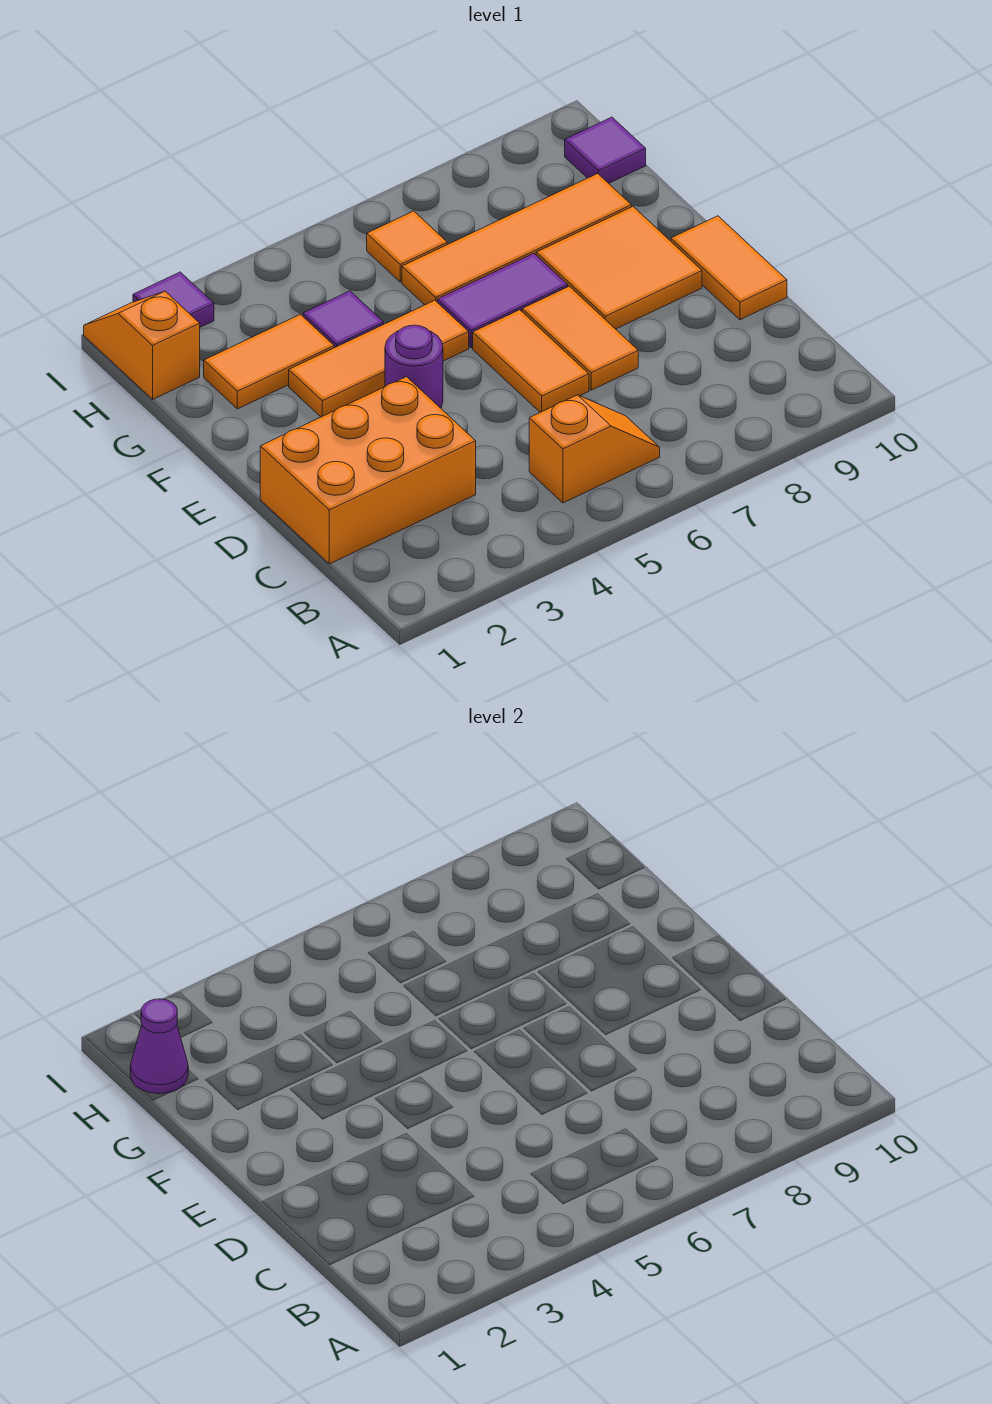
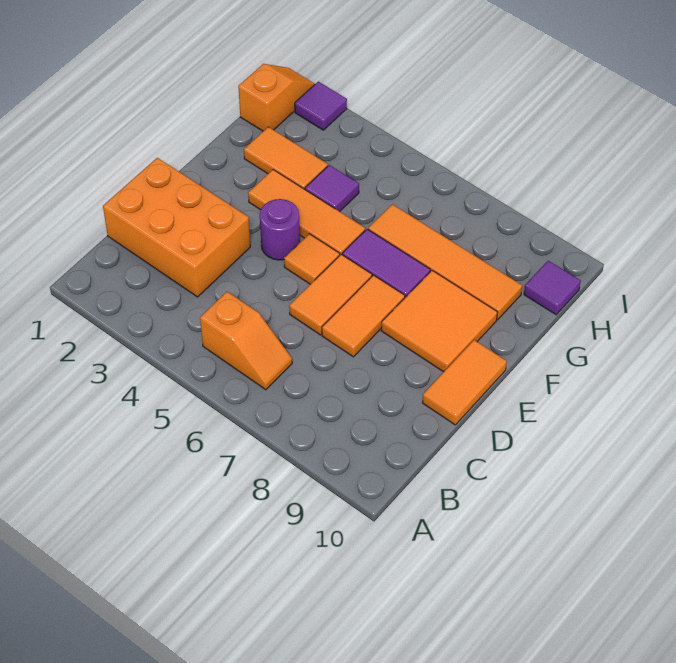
purple cone H1 level 2 -> none
orange tile H6 level 1 -> orange tile E5 level 1

